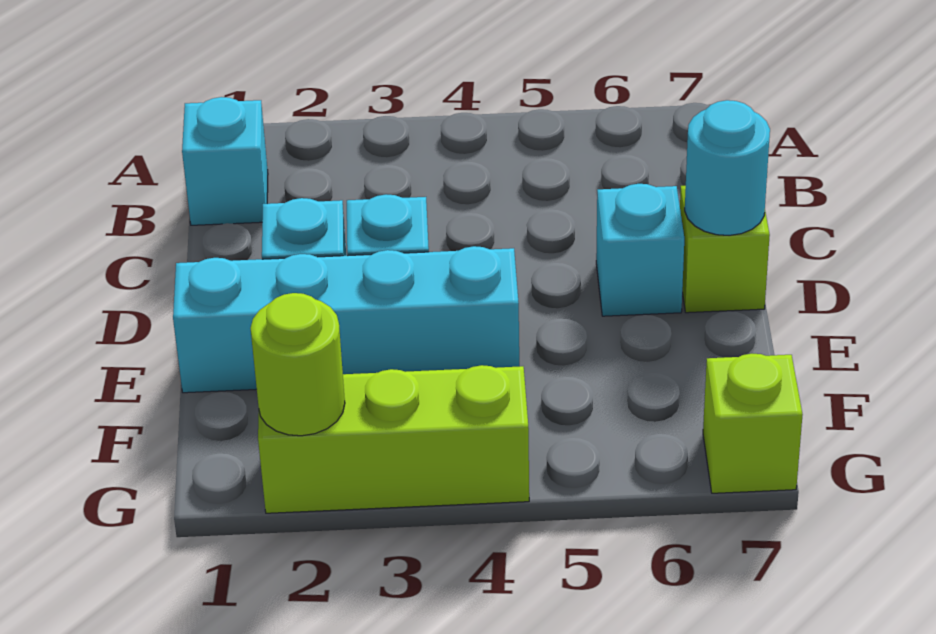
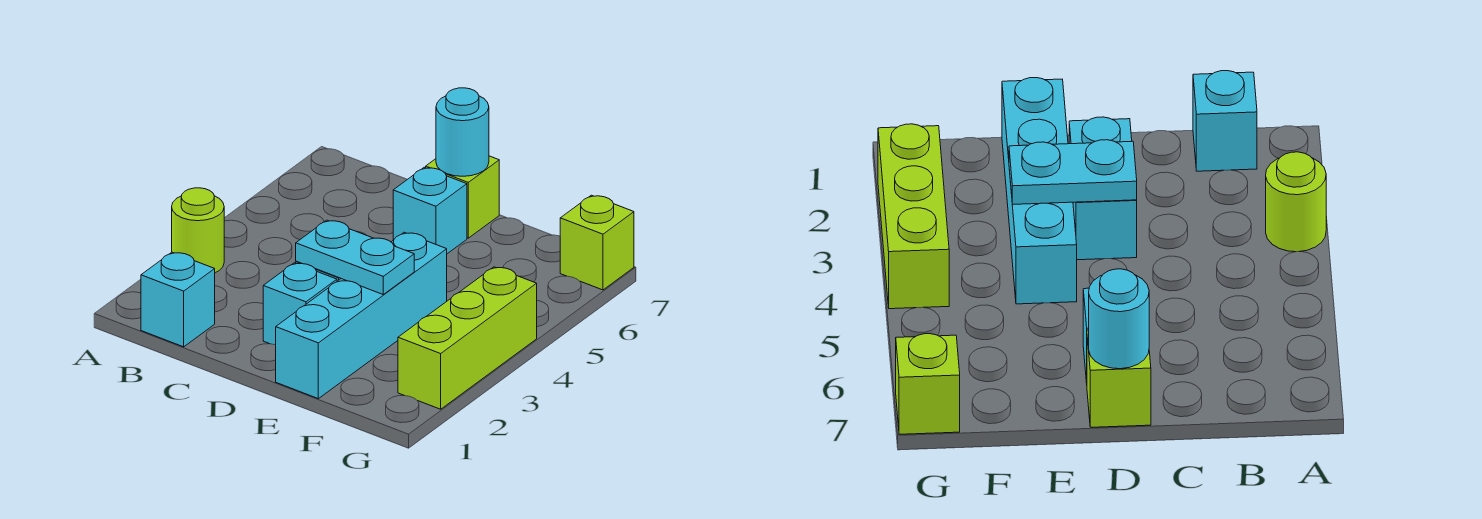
none -> cyan plate D3:E3 level 2
lime round brick G2 level 2 -> lime round brick A3 level 1

